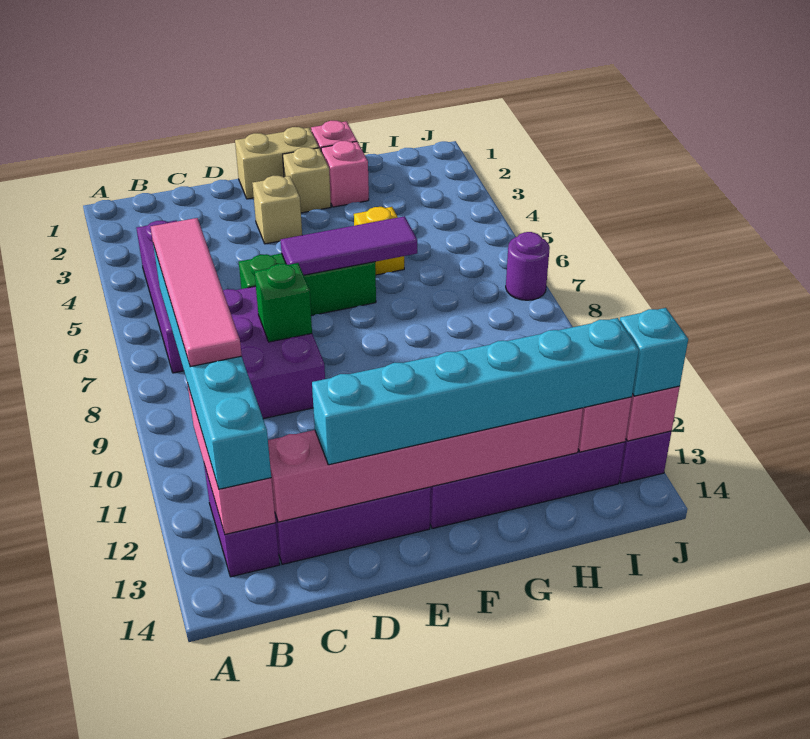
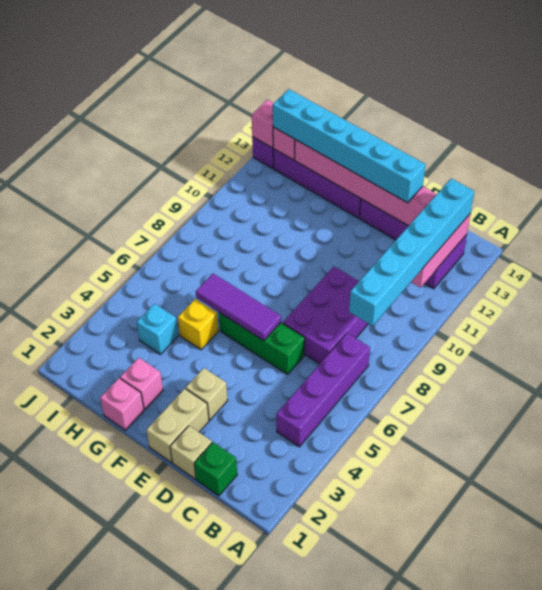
pink tile B8:B11 level 4 -> none
green brick D8 level 2 -> green brick C1 level 1
tan brick E1:F1 level 1 -> tan brick E1:E2 level 1
tan brick F2 level 1 -> tan brick D1 level 1
purple round brick J7 level 1 -> none
cyan brick J13 level 3 -> cyan brick H4 level 1

